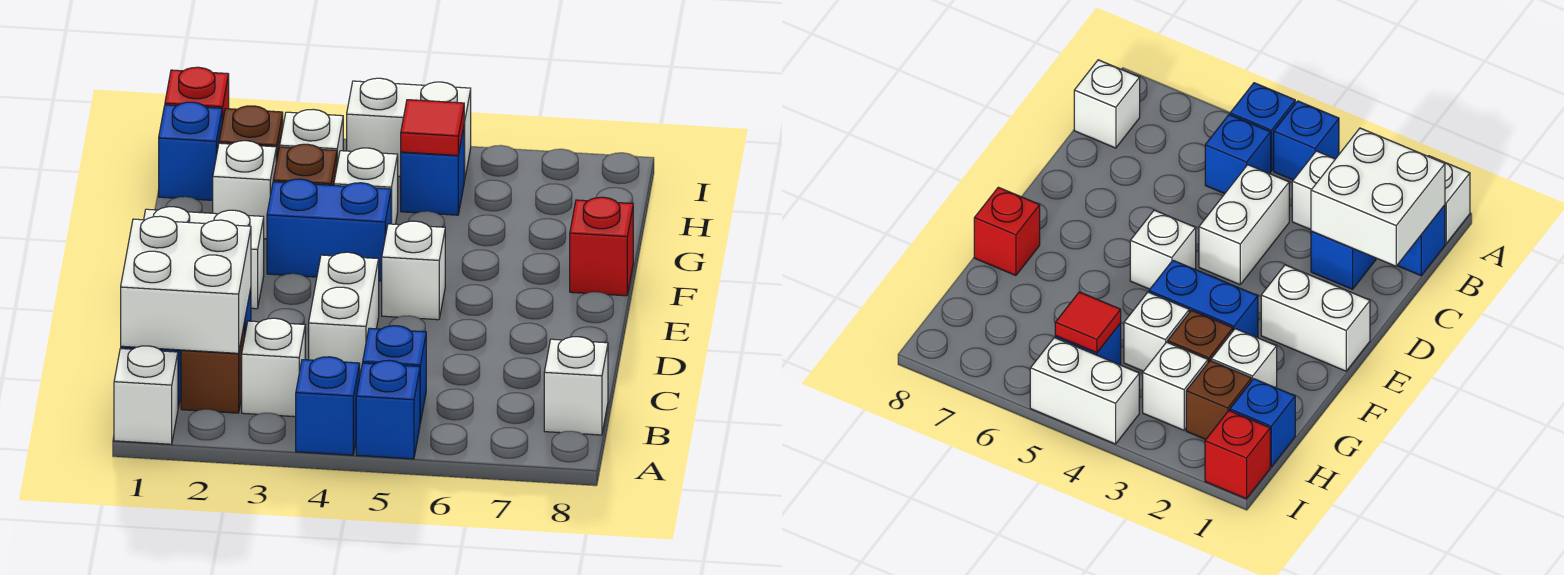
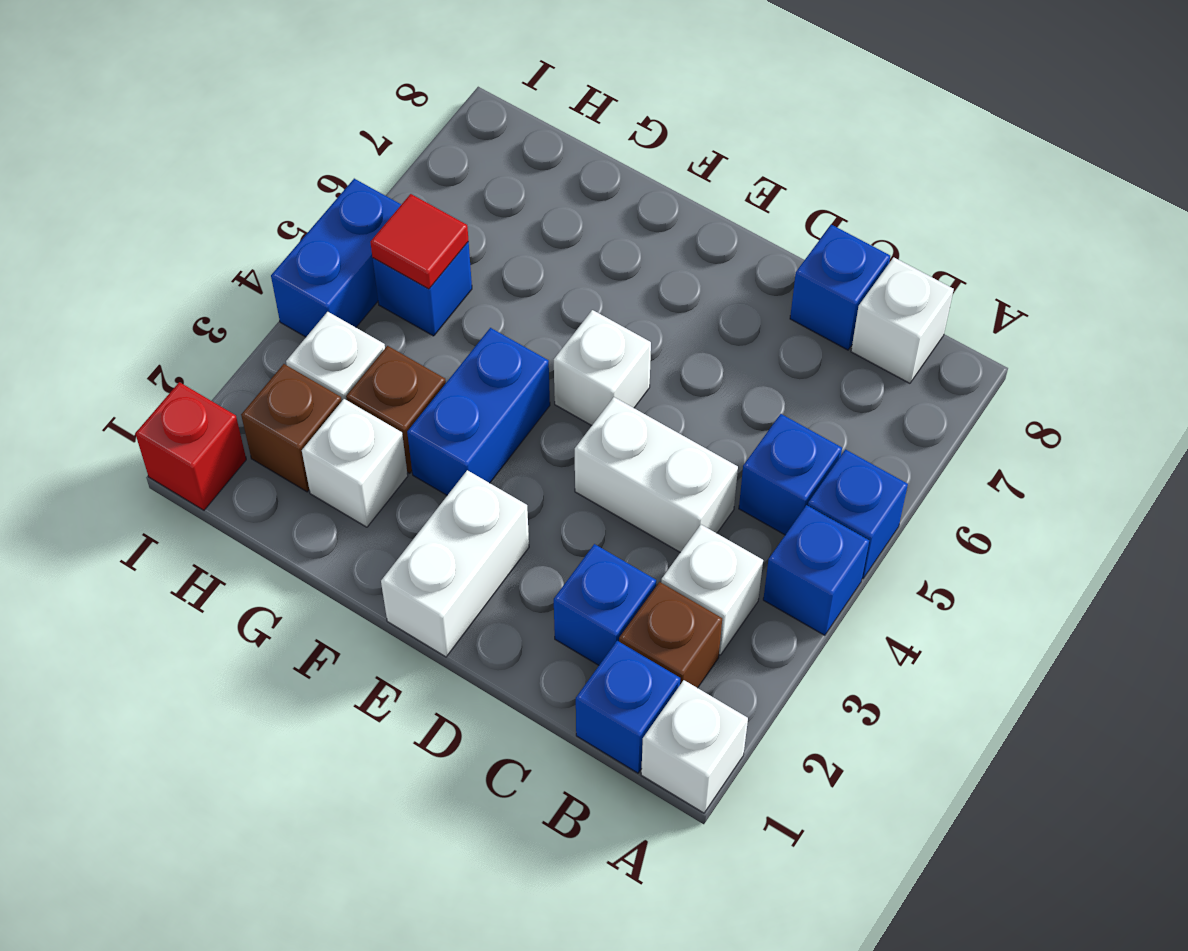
white brick B1:C2 level 2 -> none
red brick F8 level 1 -> none
white brick G4 level 1 -> none
blue brick H1 level 1 -> blue brick C8 level 1
white brick I4:I5 level 1 -> blue brick I4:I5 level 1

